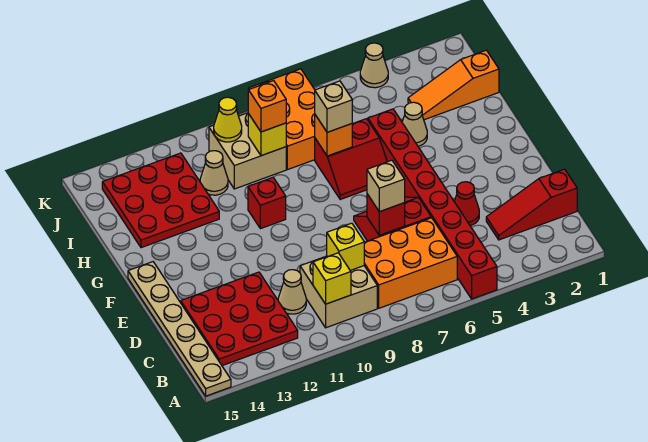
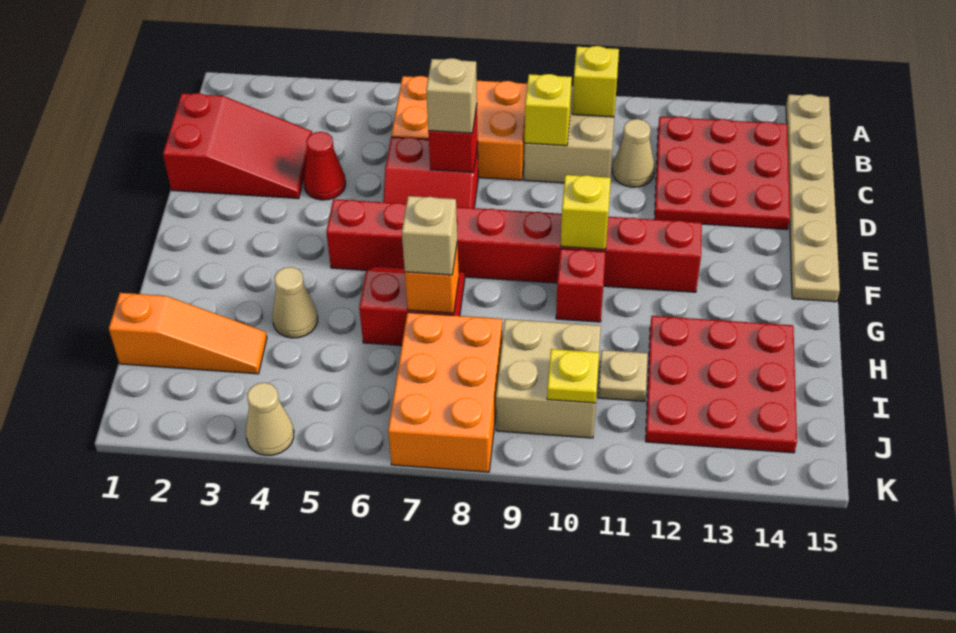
red brick A5:H5 level 1 -> red brick F5:F12 level 1
red slope C1:C3 level 1 top 1 -> red slope C1:D3 level 1 top 1
yellow brick I9 level 2 -> yellow brick F10 level 2
orange brick I9 level 3 -> none
tan cone I11 level 1 -> tan plate I11 level 1
yellow cone J10 level 2 -> yellow plate J10 level 2

